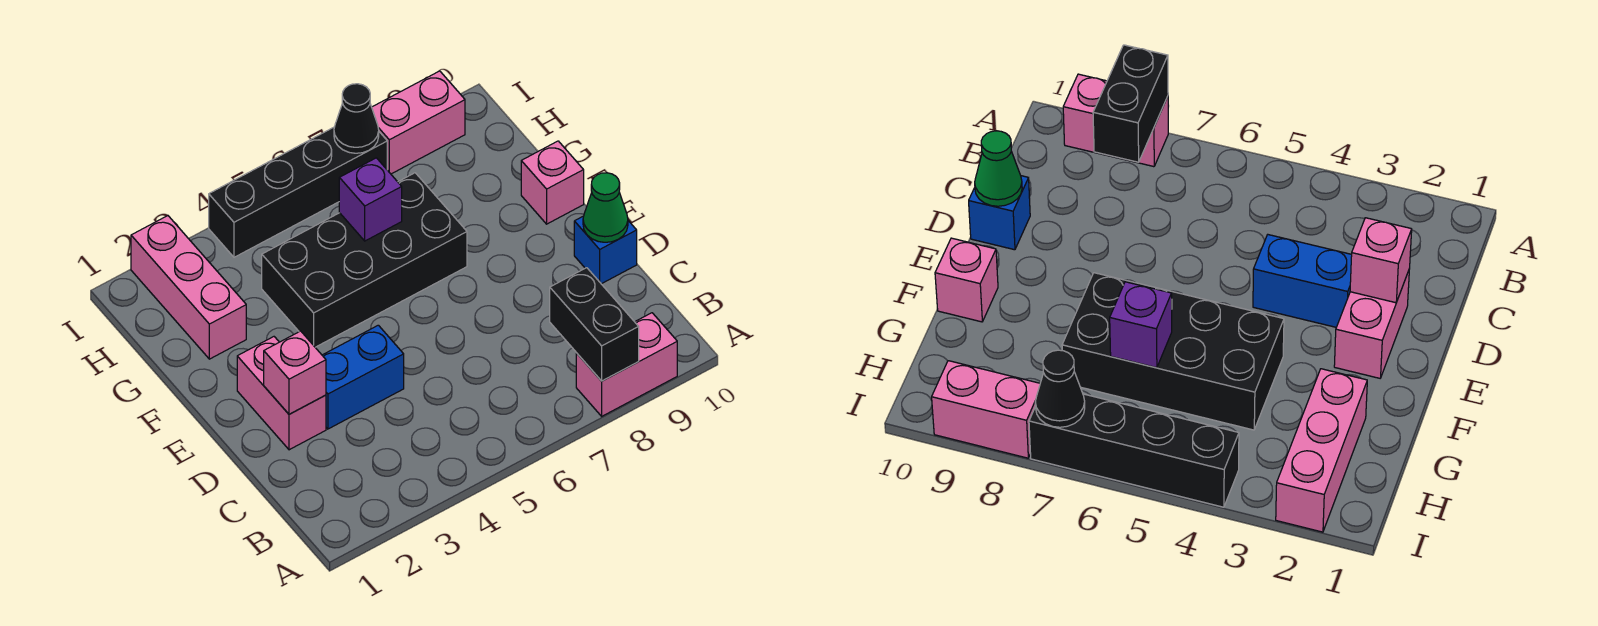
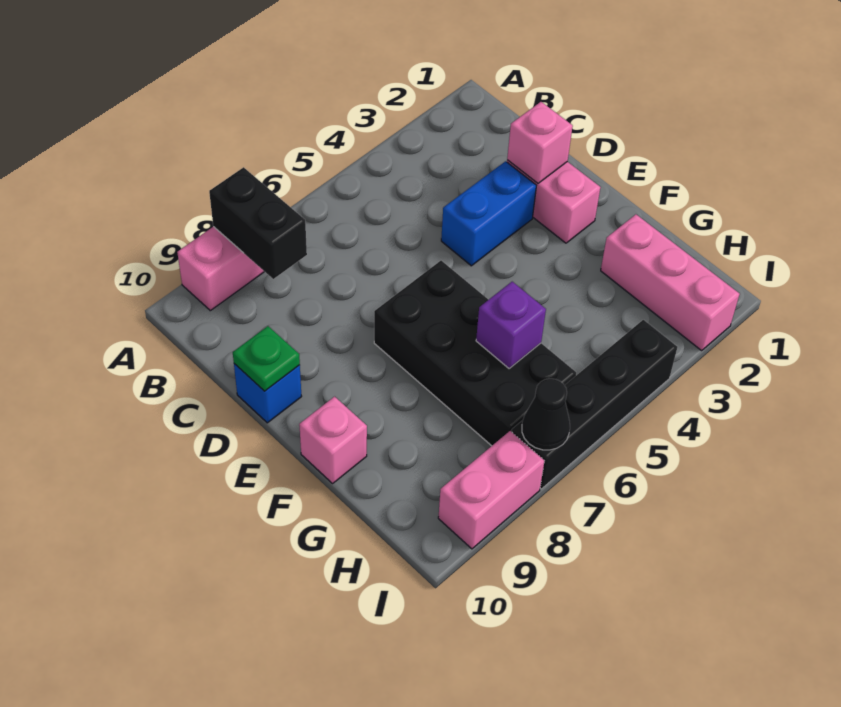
green cone D10 level 2 -> green plate D10 level 2
black brick F4:G7 level 1 -> black brick E6:H7 level 1

